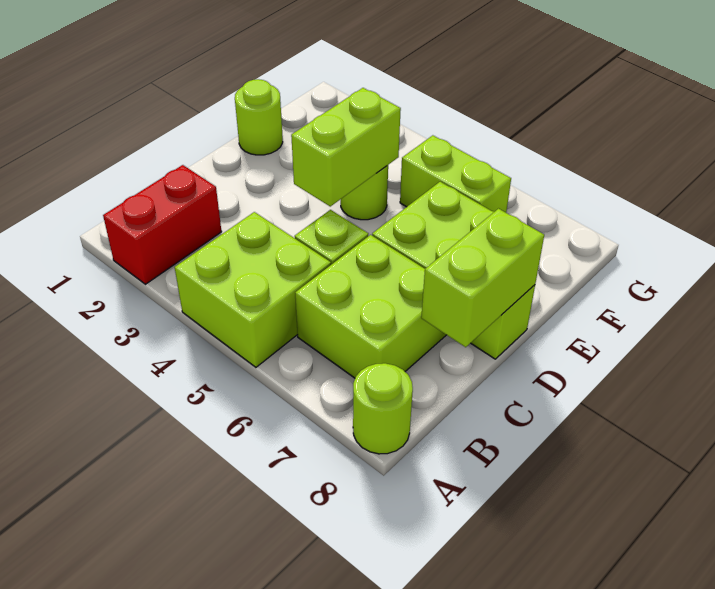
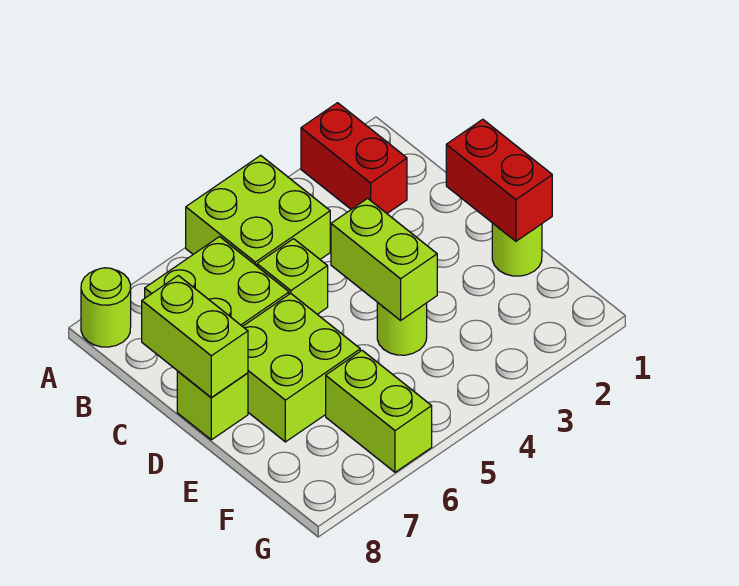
none -> red brick D1:E1 level 2
lime brick F5:F6 level 1 -> lime brick F6:G6 level 1

